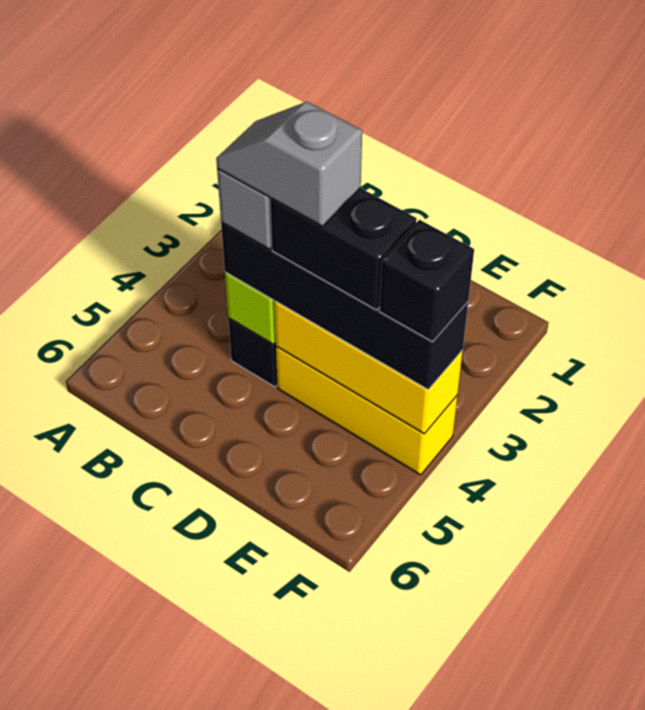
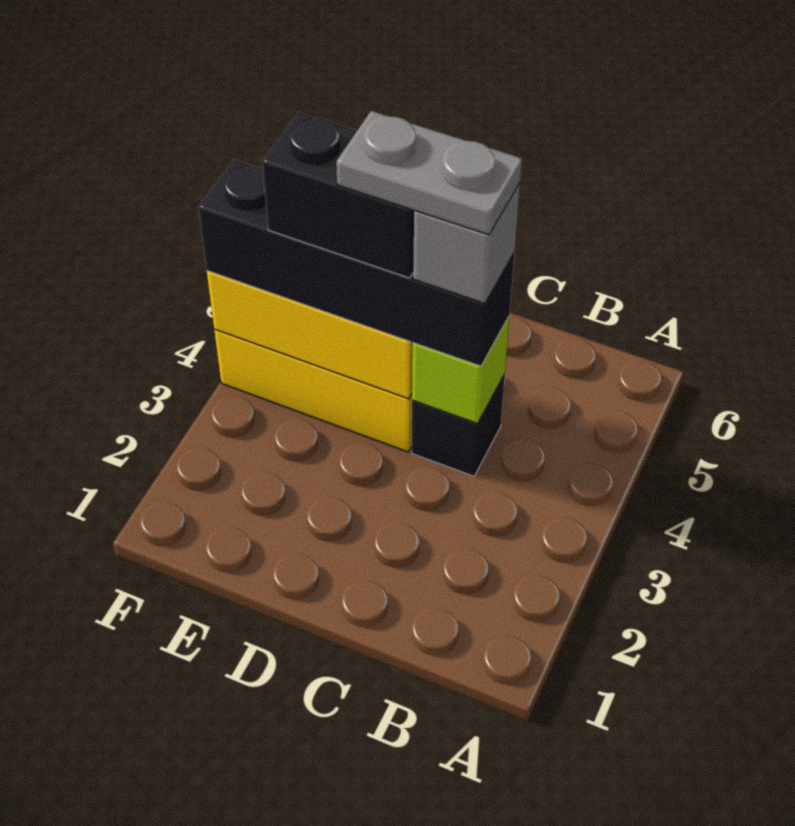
grey slope C4:D4 level 5 top D -> grey plate C4:D4 level 5
black brick F4 level 4 -> none

